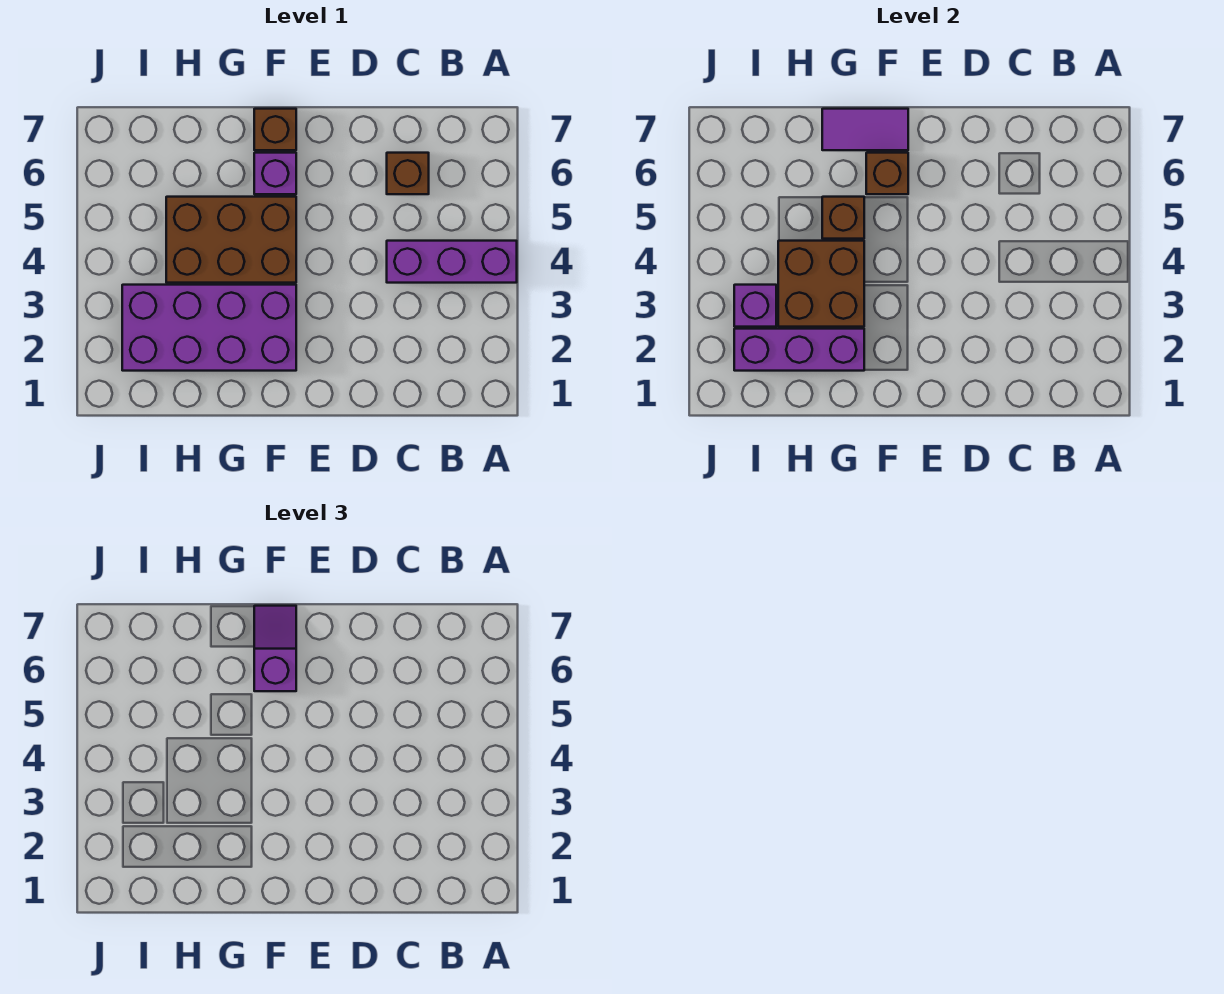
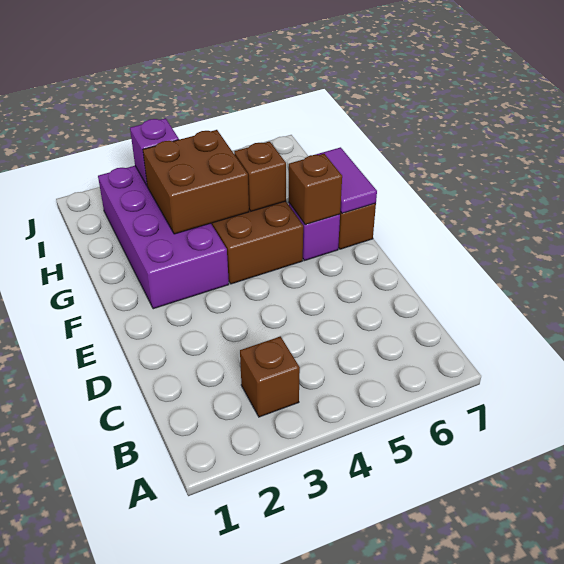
purple brick A4:C4 level 1 -> none
brown brick C6 level 1 -> brown brick B3 level 1
purple slope F6:F7 level 3 top 6 -> none
purple brick G2:I2 level 2 -> none

